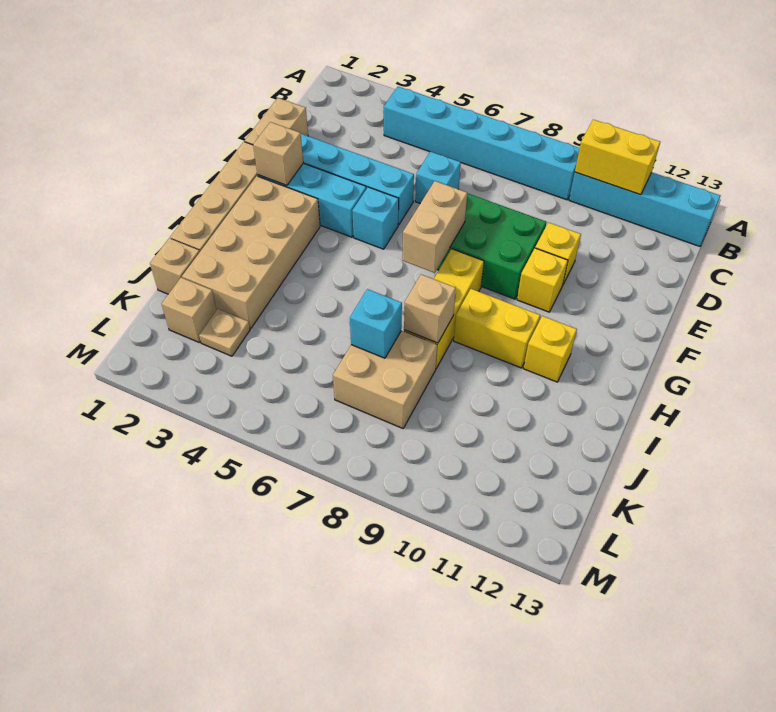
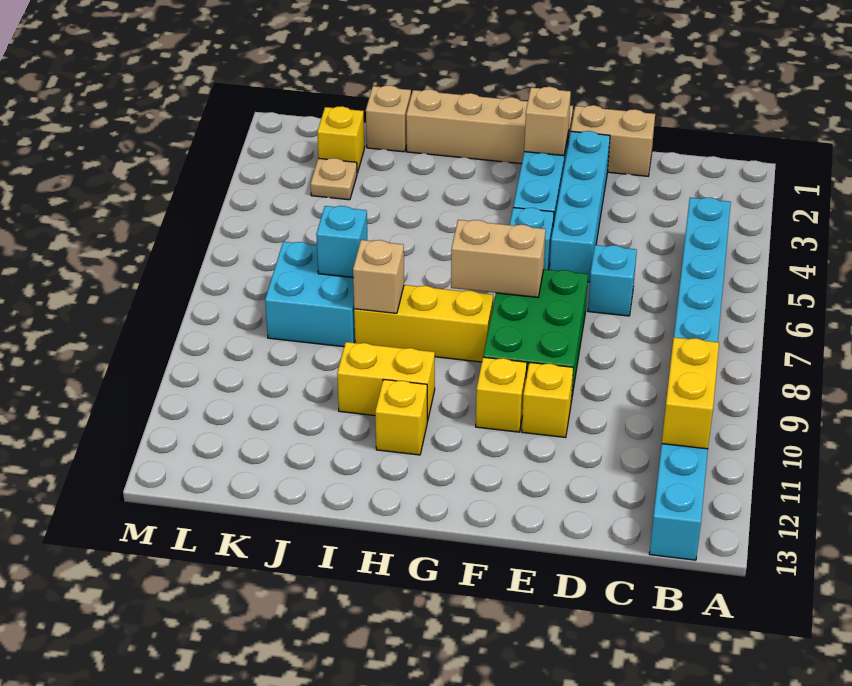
tan brick G2:J3 level 1 -> none
yellow brick H9:H10 level 1 -> yellow brick H10:I10 level 1
tan brick J7:K8 level 1 -> cyan brick J7:K8 level 1
tan brick K2 level 1 -> yellow brick K2 level 1

